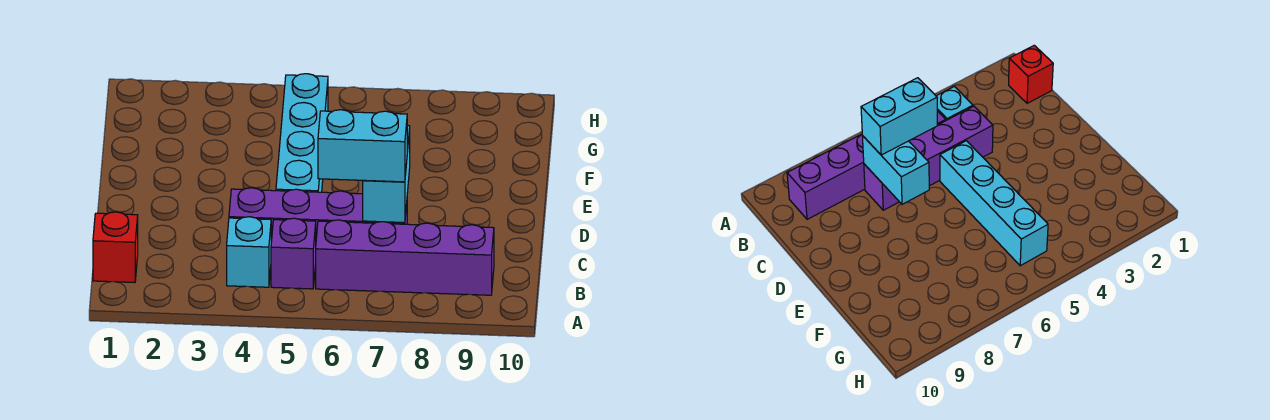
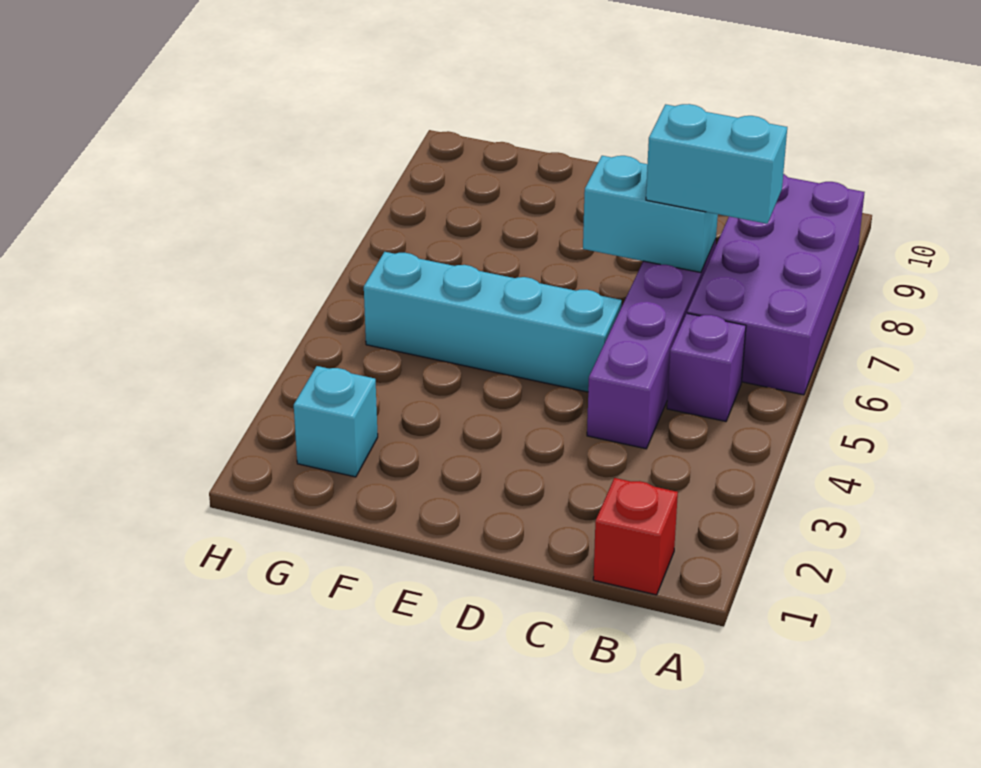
cyan brick B4 level 1 -> cyan brick G2 level 1
purple brick B6:B9 level 1 -> purple brick A6:B9 level 1
cyan brick C6:C7 level 3 -> cyan brick B7:C7 level 3

